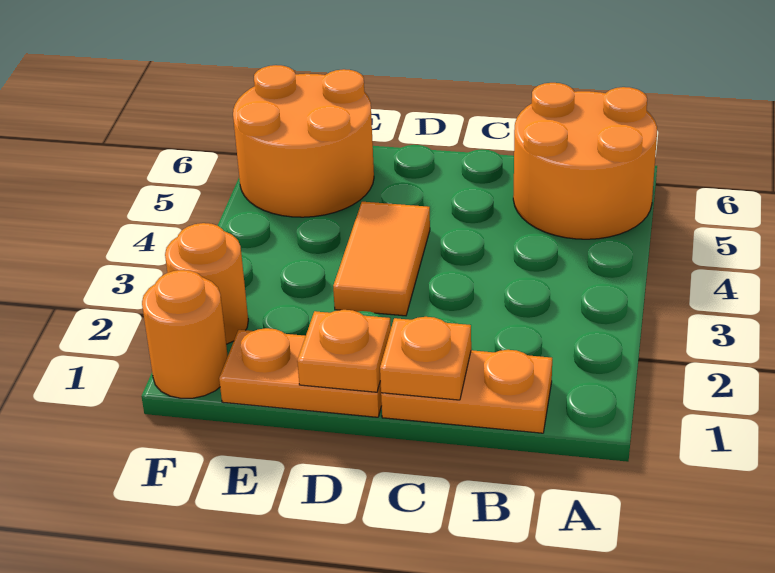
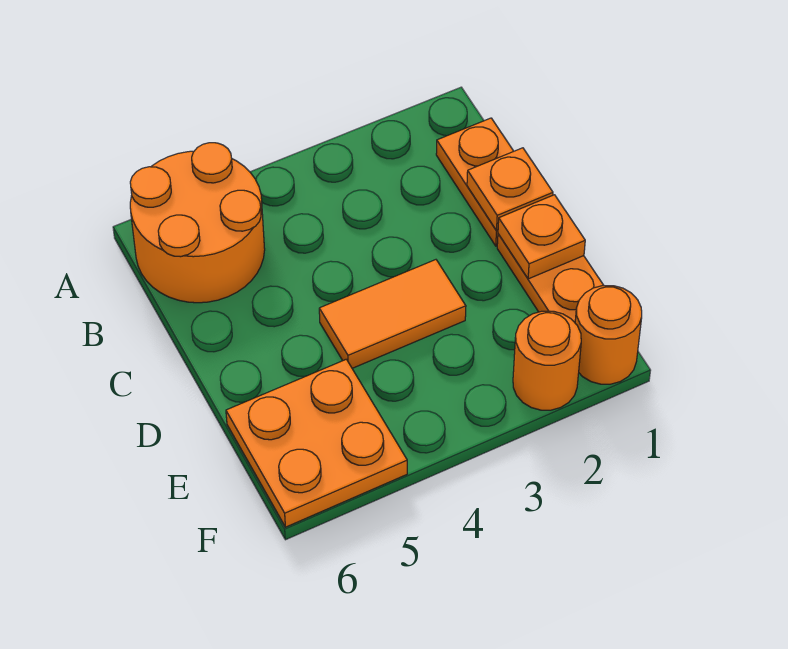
orange round brick E5:F6 level 1 -> orange plate E5:F6 level 1

